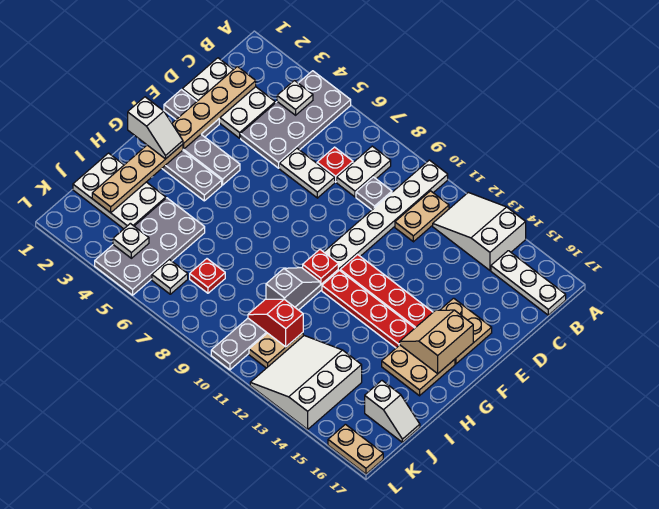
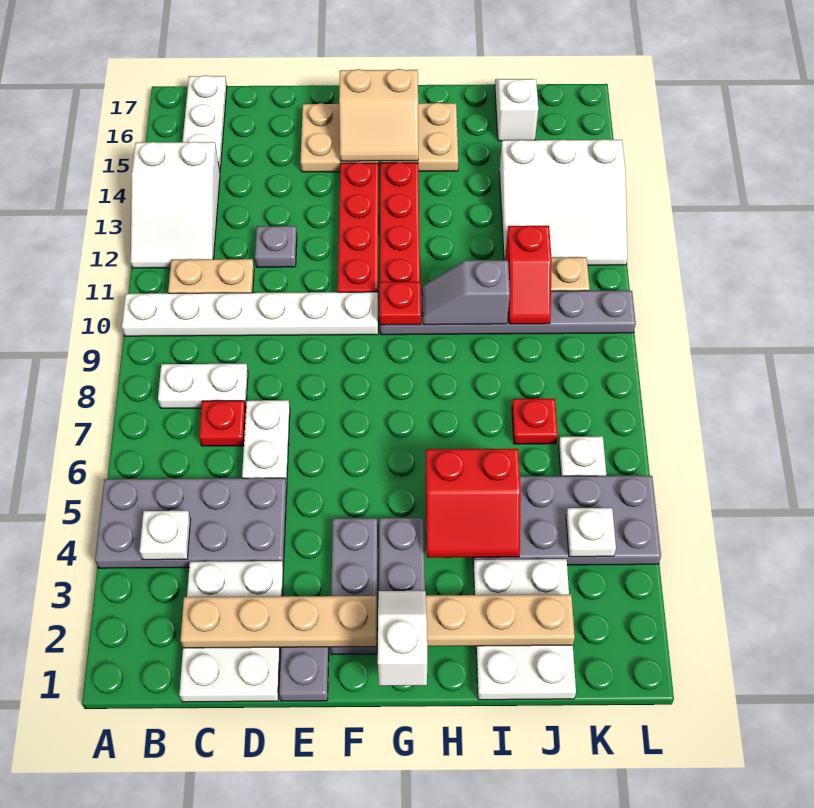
grey plate C9 level 1 -> grey plate D12 level 1
none -> red slope H4:I5 level 2 top 5
tan plate L16:L17 level 1 -> none

